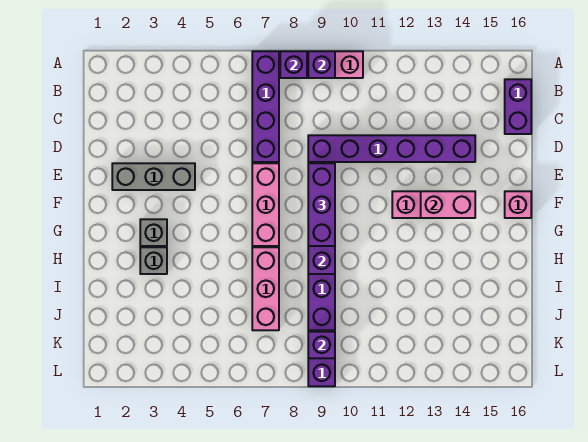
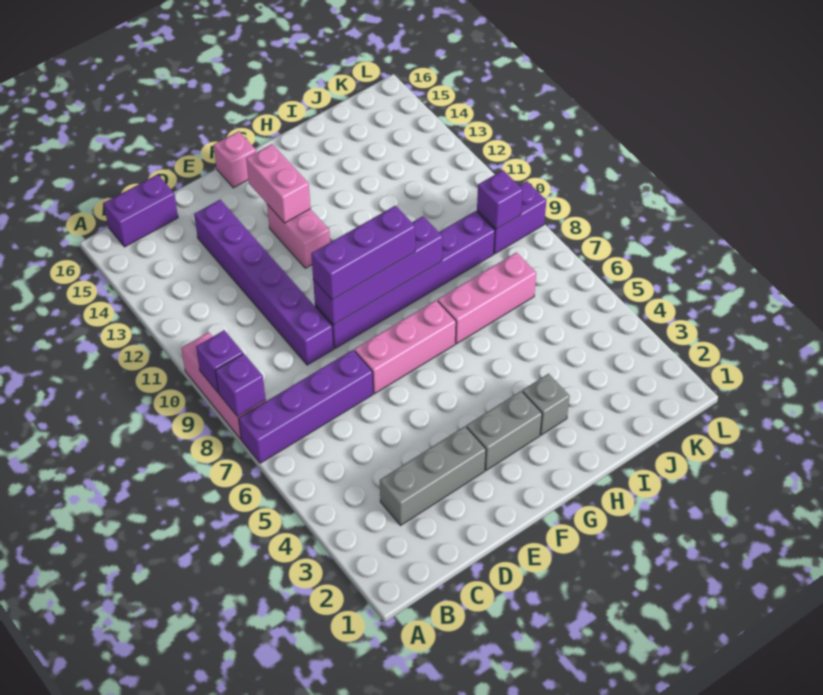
grey brick E2:E4 level 1 -> grey brick C3:E3 level 1
grey brick G3 level 1 -> grey brick F3:G3 level 1

